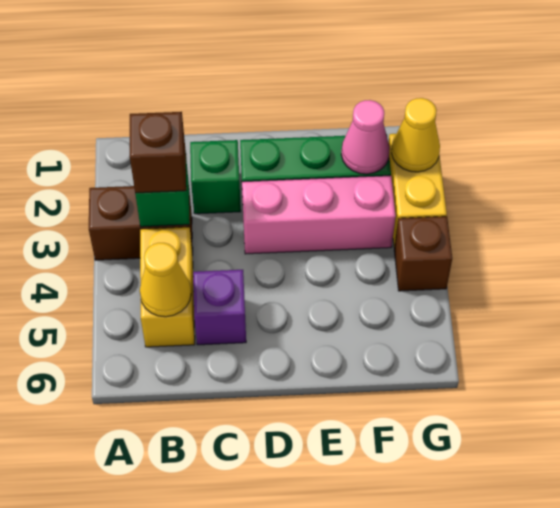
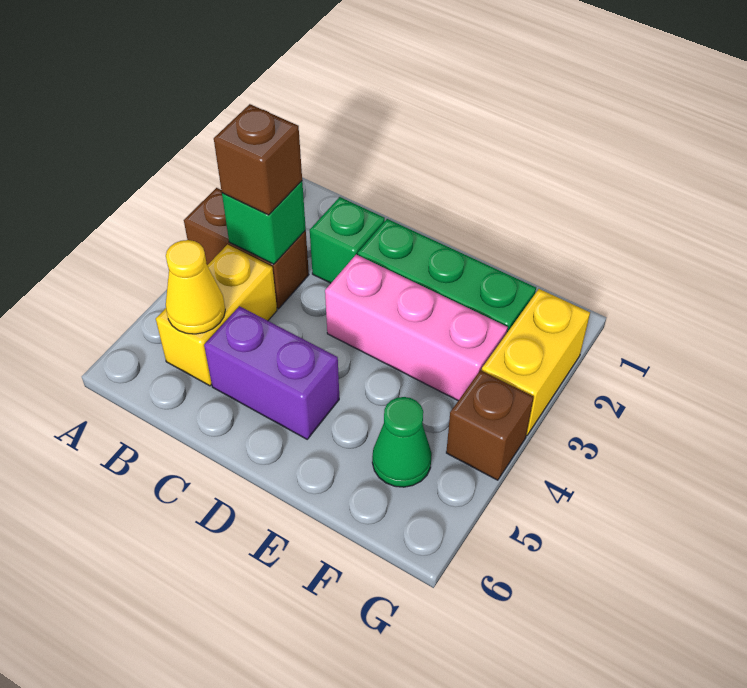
purple brick C5 level 1 -> purple brick C5:D5 level 1
pink cone F2 level 2 -> none
none -> green cone F5 level 1
yellow cone G2 level 2 -> none

